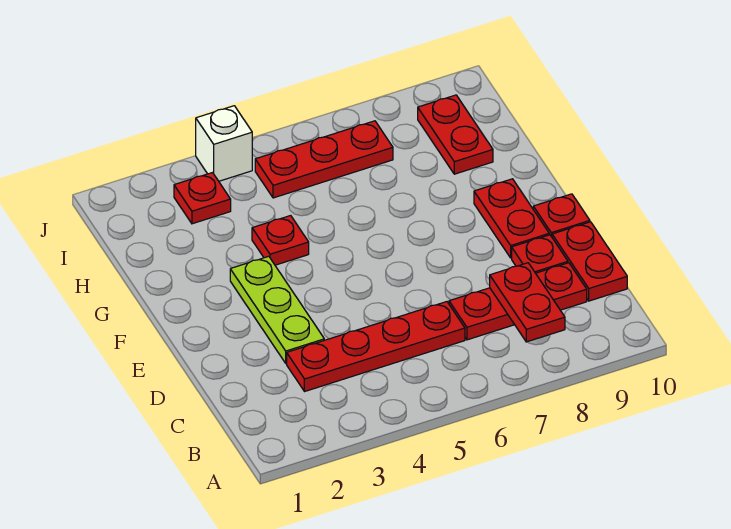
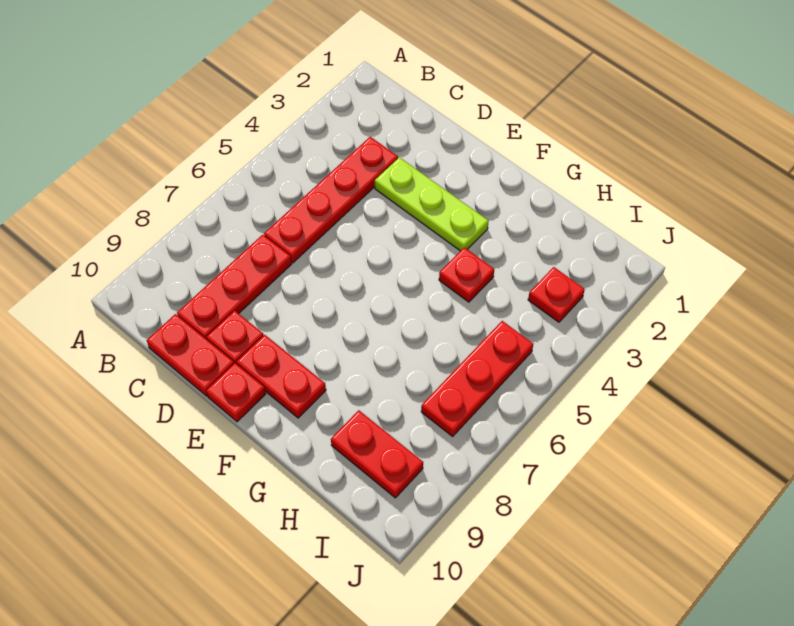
red plate B8:C8 level 2 -> none
white brick J4 level 1 -> none

